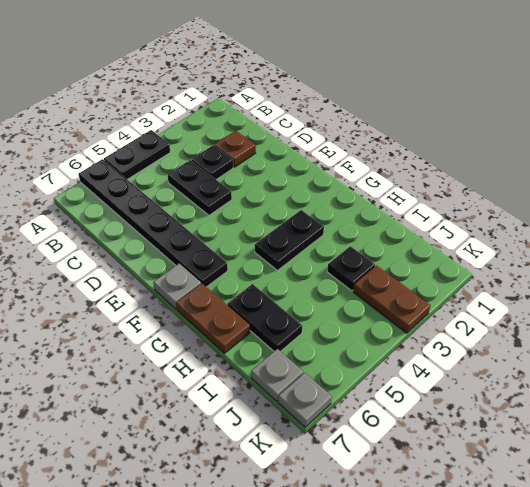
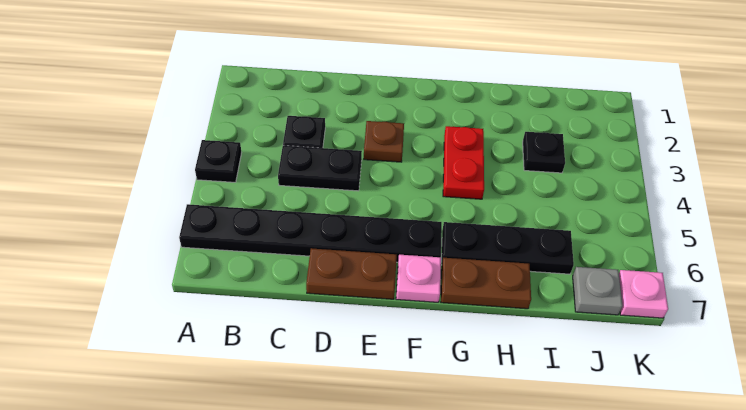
black plate A4:A5 level 1 -> black plate A4 level 1
brown plate C2 level 1 -> brown plate E3 level 1
grey plate F7 level 1 -> pink plate F7 level 1
black plate G3:G4 level 1 -> red plate G3:G4 level 1
black plate H6:I6 level 1 -> black plate G6:I6 level 1
brown plate J3:K3 level 1 -> brown plate D7:E7 level 1
grey plate K7 level 1 -> pink plate K7 level 1

